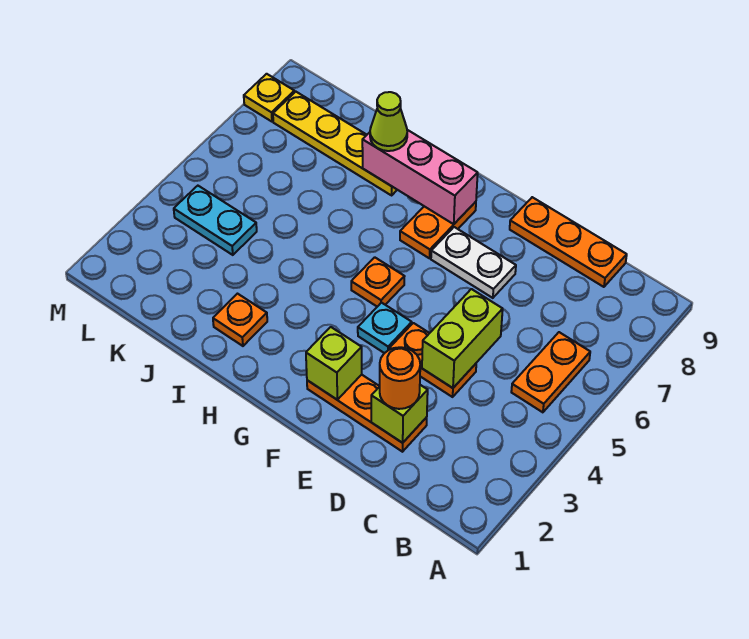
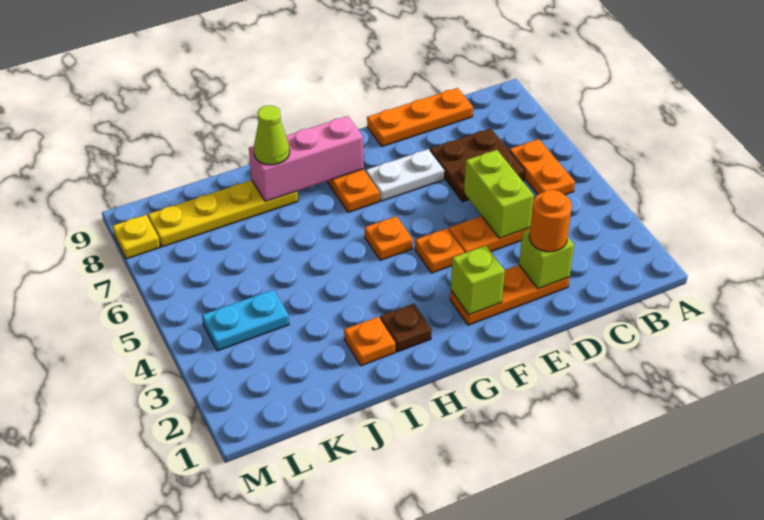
none -> brown plate C6:D7 level 1
cyan plate F4 level 1 -> orange plate F4 level 1
none -> brown plate H2 level 1

